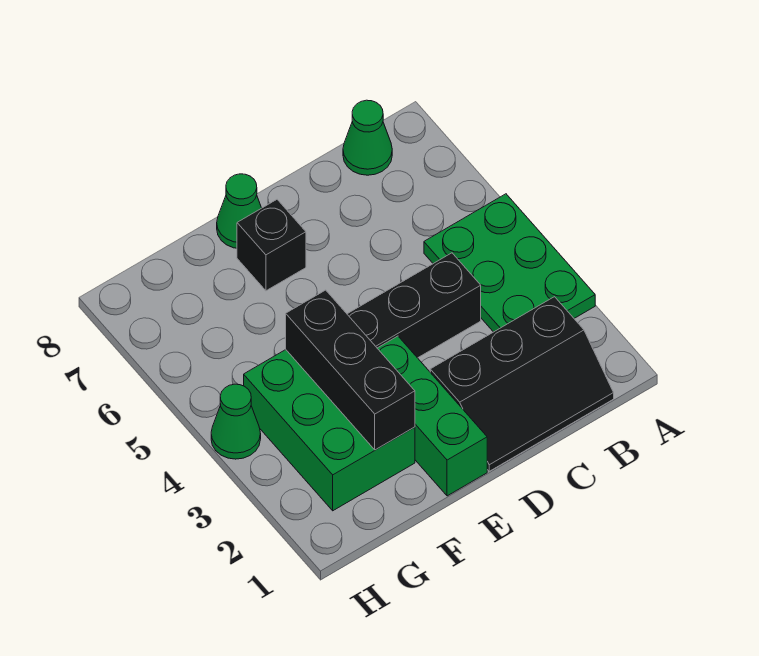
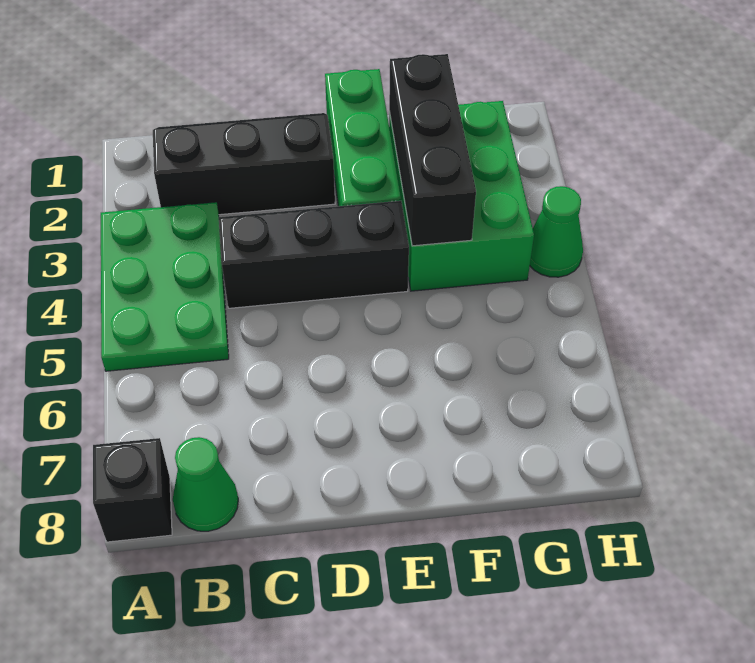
black brick E7 level 1 -> black brick A8 level 1
green cone E8 level 1 -> none

